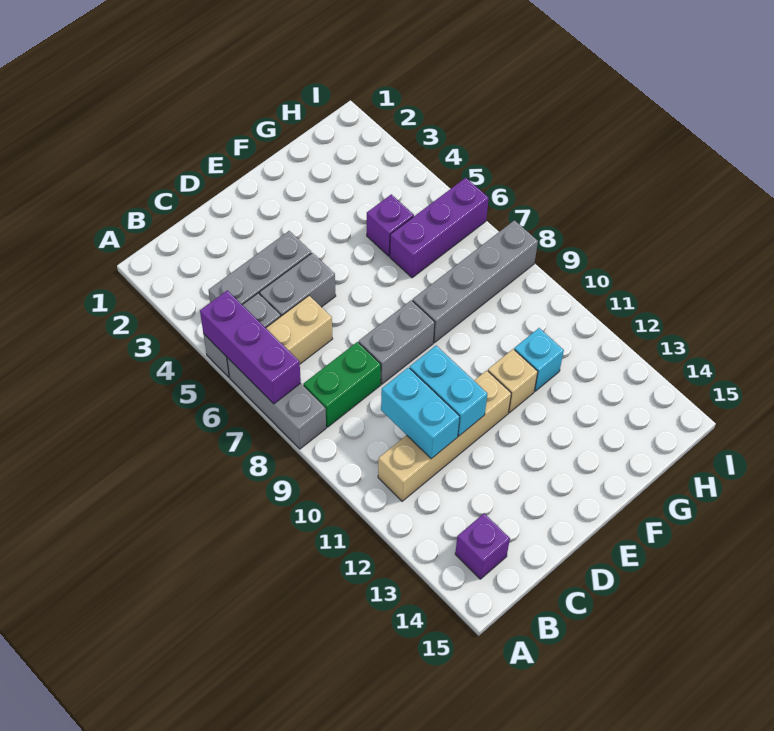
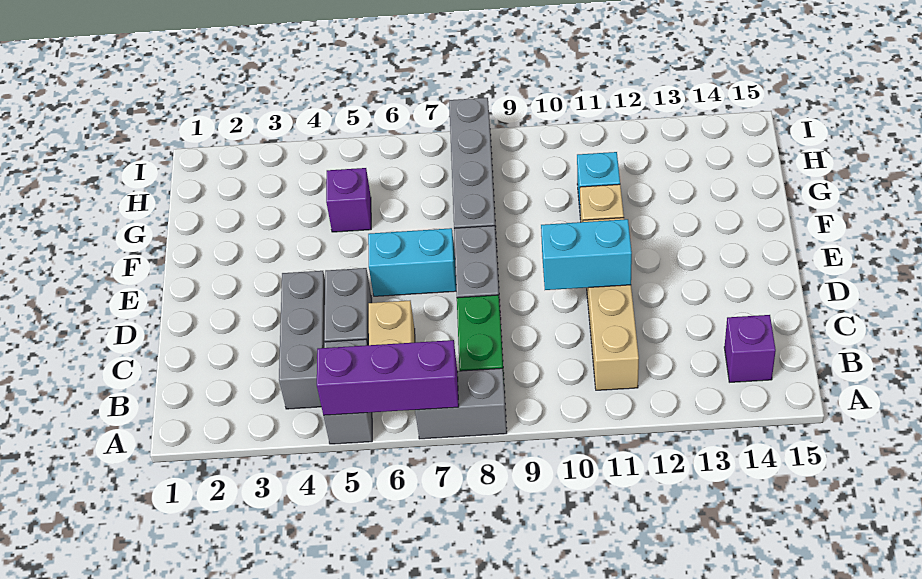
grey brick A6:A8 level 1 -> grey brick A7:A8 level 1
cyan brick C10:C11 level 2 -> cyan brick E6:E7 level 1
purple brick G6:I6 level 1 -> none

